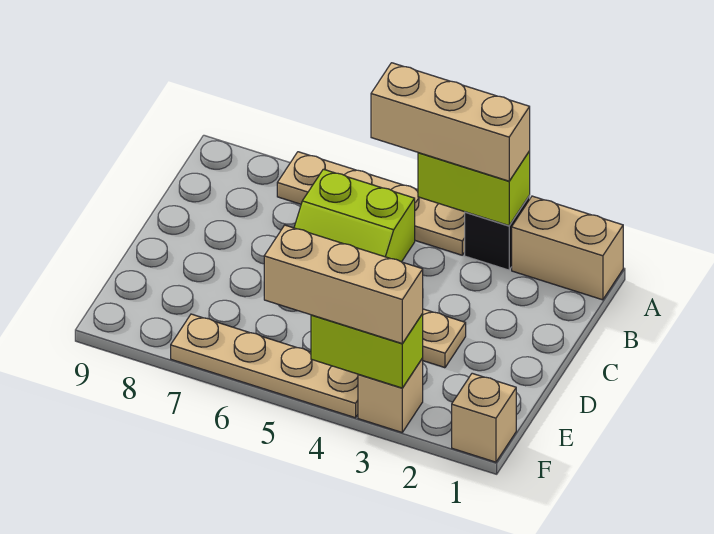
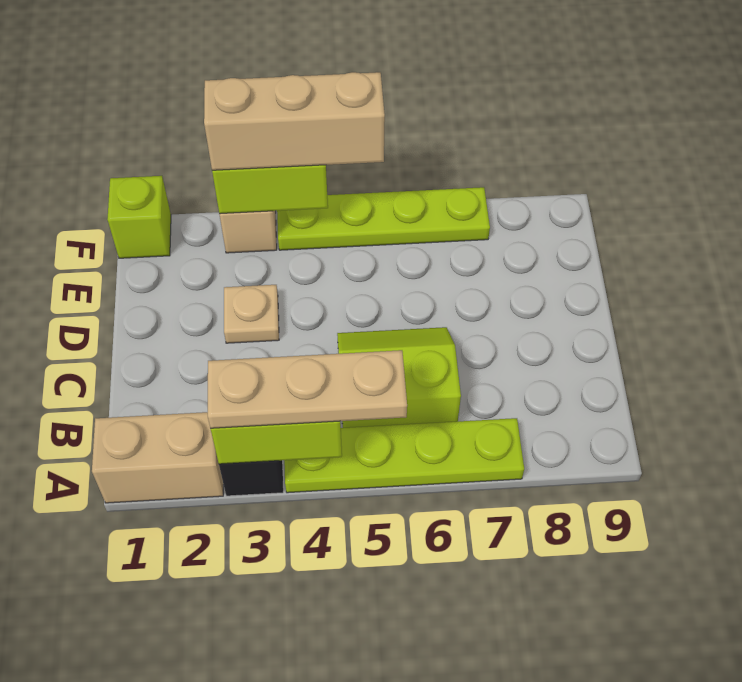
tan brick A3:A5 level 3 -> tan plate A3:A5 level 3
tan plate A4:A7 level 1 -> lime plate A4:A7 level 1
tan brick F1 level 1 -> lime brick F1 level 1
tan plate F4:F7 level 1 -> lime plate F4:F7 level 1

